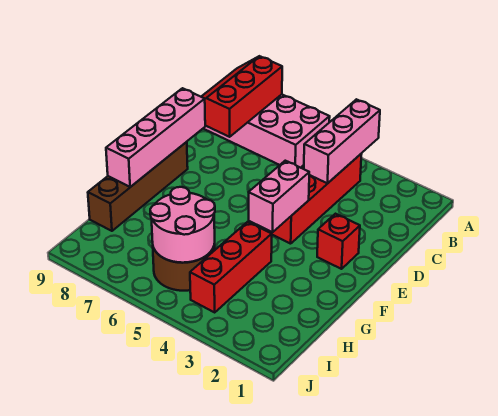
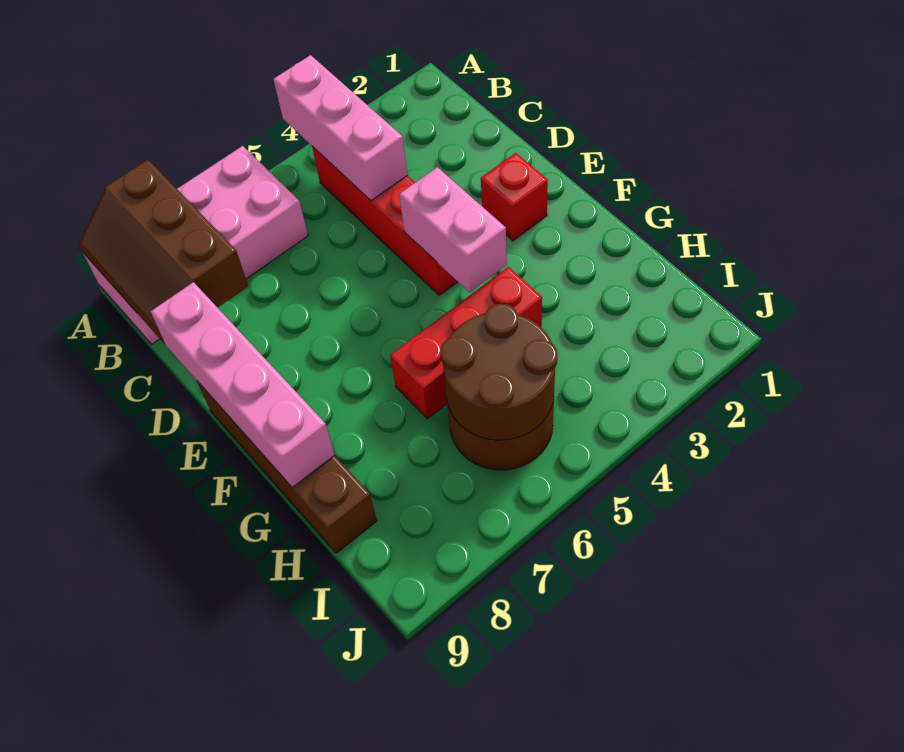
red slope A8:C9 level 2 top 8 -> brown slope A8:C9 level 2 top 8
red brick G4:I4 level 1 -> red brick G4:G6 level 1
pink round brick H5:I6 level 2 -> brown round brick H5:I6 level 2

